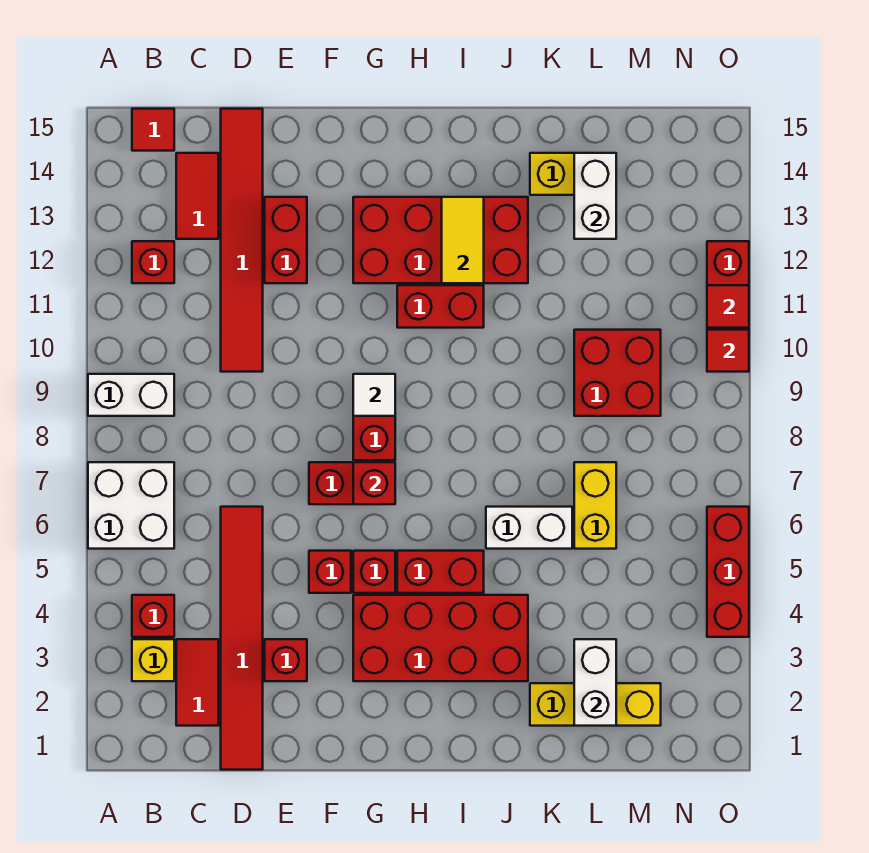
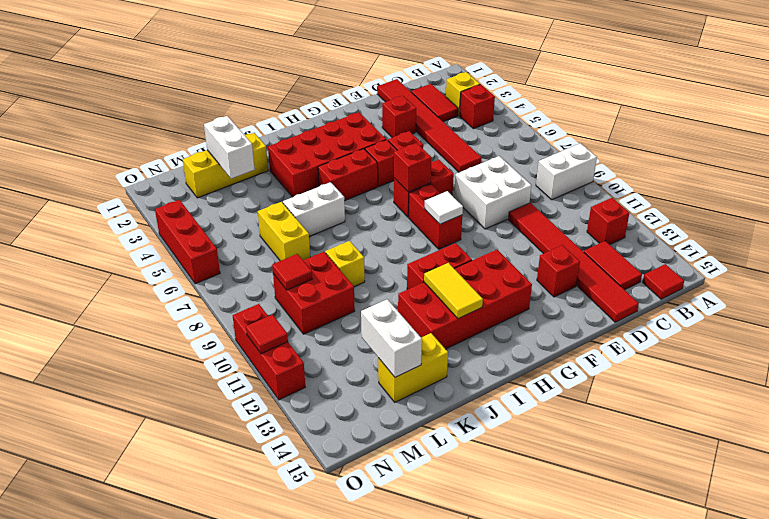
white brick A6:B7 level 1 -> white brick D8:E9 level 1
red brick E12:E13 level 1 -> red brick E13 level 1
none -> yellow brick K9 level 1
red tile O10 level 2 -> red tile M9 level 2

